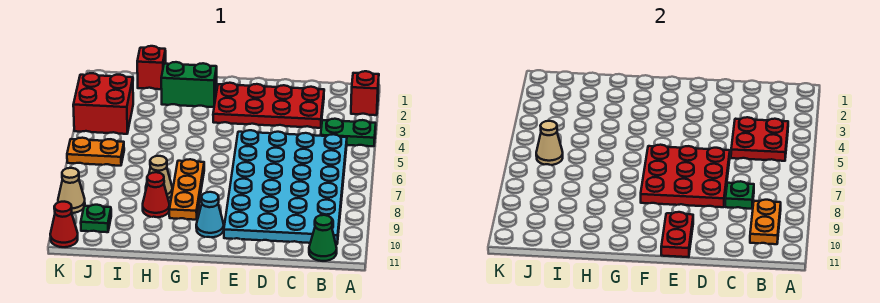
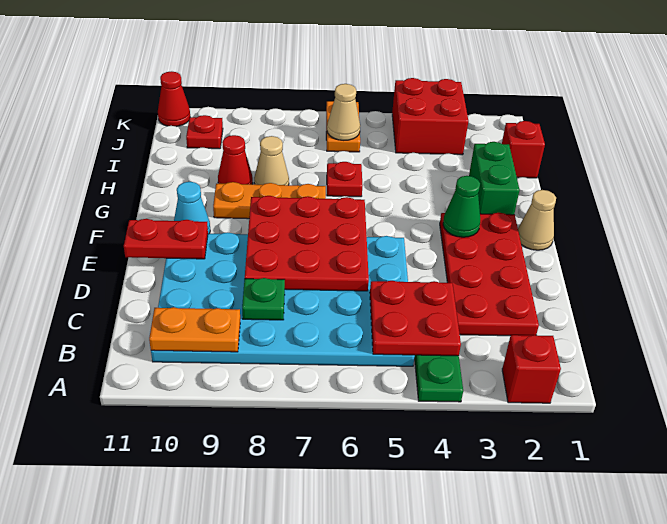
green cone B11 level 1 -> green cone F3 level 2
none -> red plate H6 level 1
green plate J10 level 1 -> red plate J10 level 1
tan cone K9 level 1 -> tan cone F1 level 1

